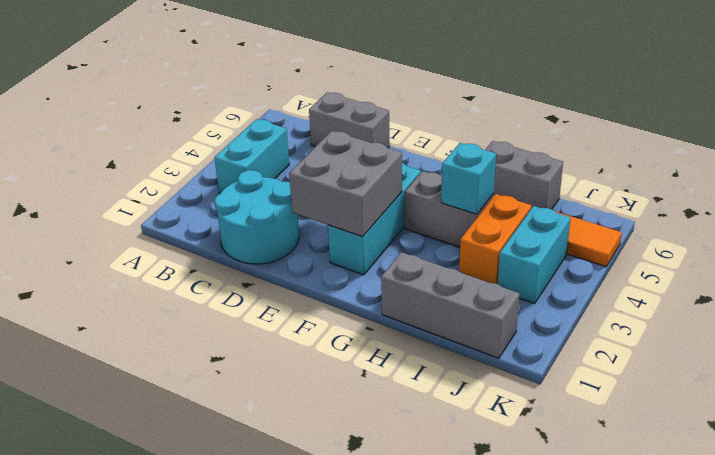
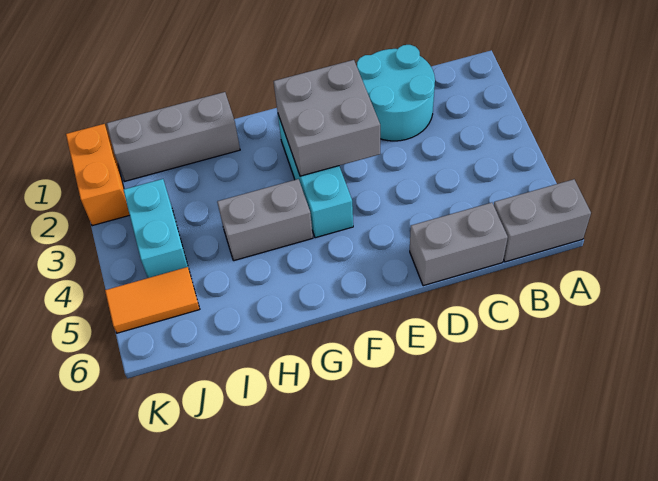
cyan brick B3:B4 level 1 -> none
cyan brick H4 level 2 -> none
grey brick H6:I6 level 1 -> grey brick A6:B6 level 1
orange brick I3:I4 level 1 -> orange brick K1:K2 level 1

